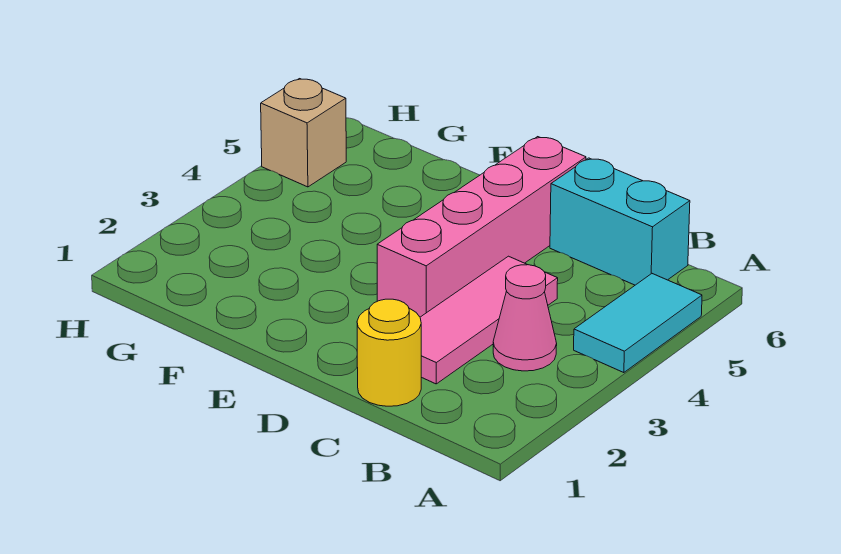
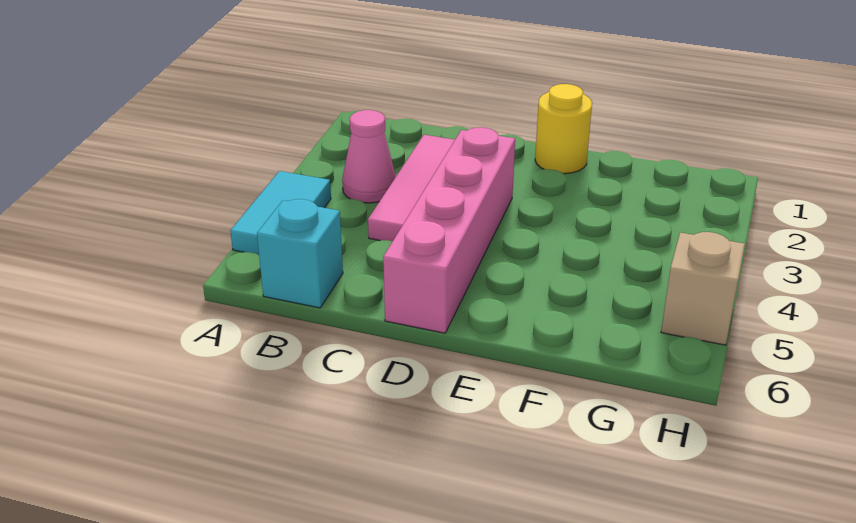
cyan brick B6:C6 level 1 -> cyan brick B6 level 1
yellow round brick C1 level 1 -> yellow round brick E1 level 1

